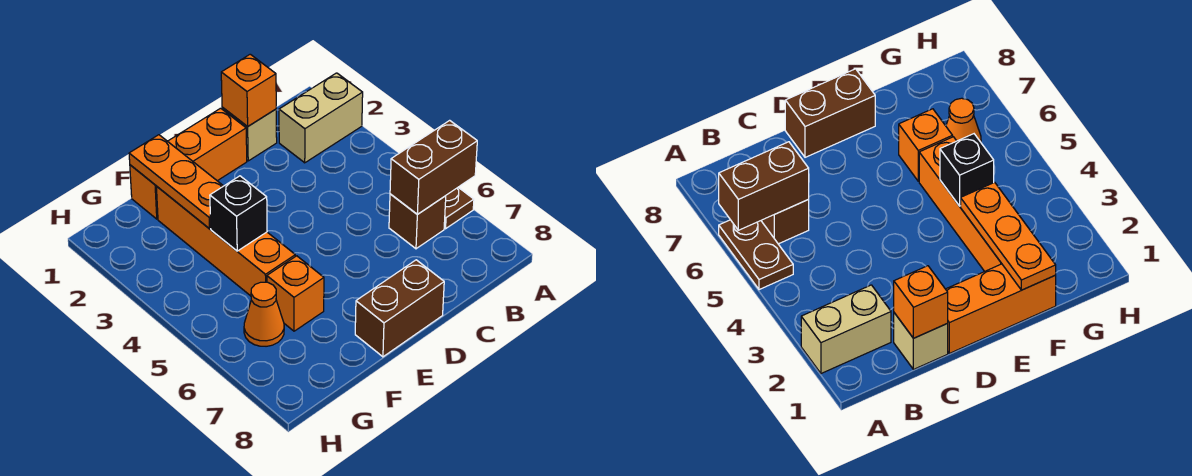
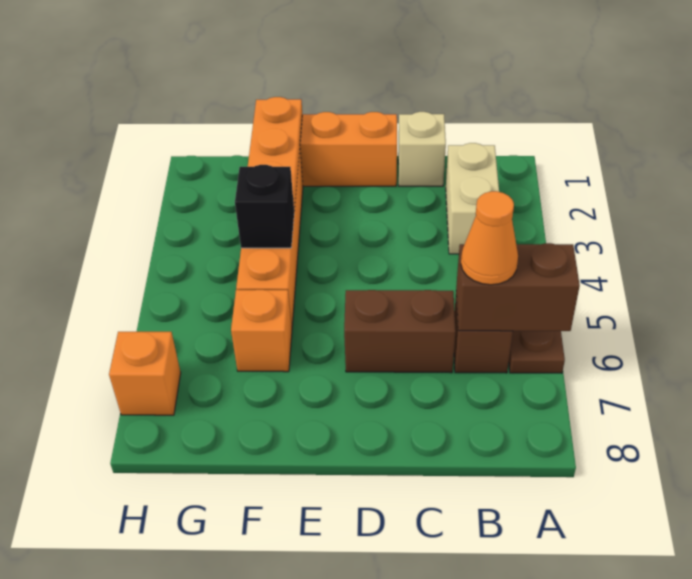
tan brick A2:B2 level 1 -> tan brick B2:B3 level 1
orange brick C1 level 2 -> orange brick H7 level 1
brown brick D8:E8 level 1 -> brown brick C6:D6 level 1
orange cone G6 level 1 -> orange cone B6 level 3

